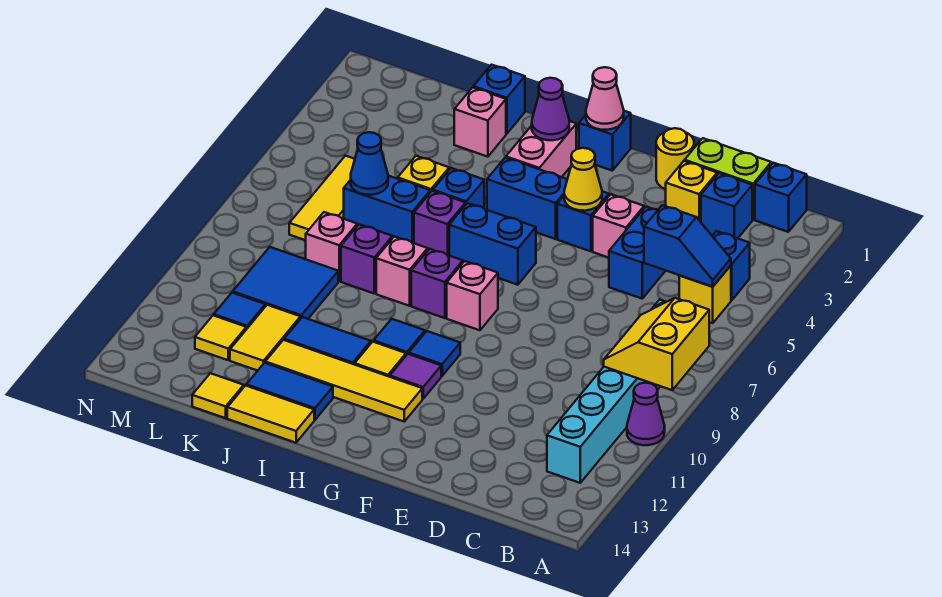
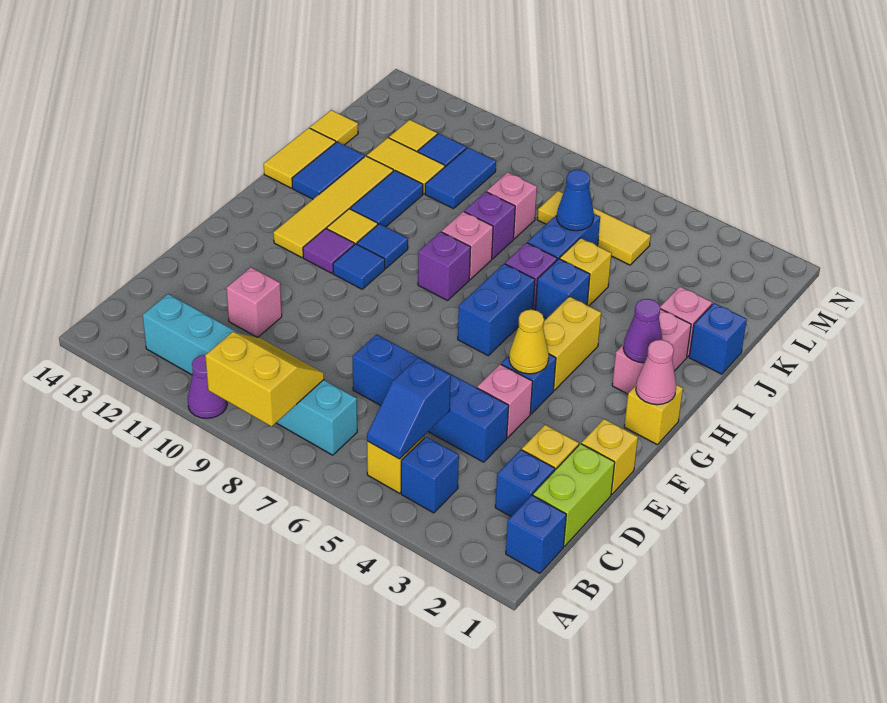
blue brick D4:D5 level 1 -> blue brick D4:D7 level 1
yellow round brick E1 level 1 -> yellow brick E1 level 1
blue brick G1 level 1 -> yellow brick G1 level 1
blue brick G4:H4 level 1 -> yellow brick G4:H4 level 1
pink brick G8 level 1 -> pink brick D11 level 1
pink brick H2:H3 level 1 -> pink brick H2:I2 level 1
blue tile K9:L10 level 1 -> blue tile K10:L10 level 1

